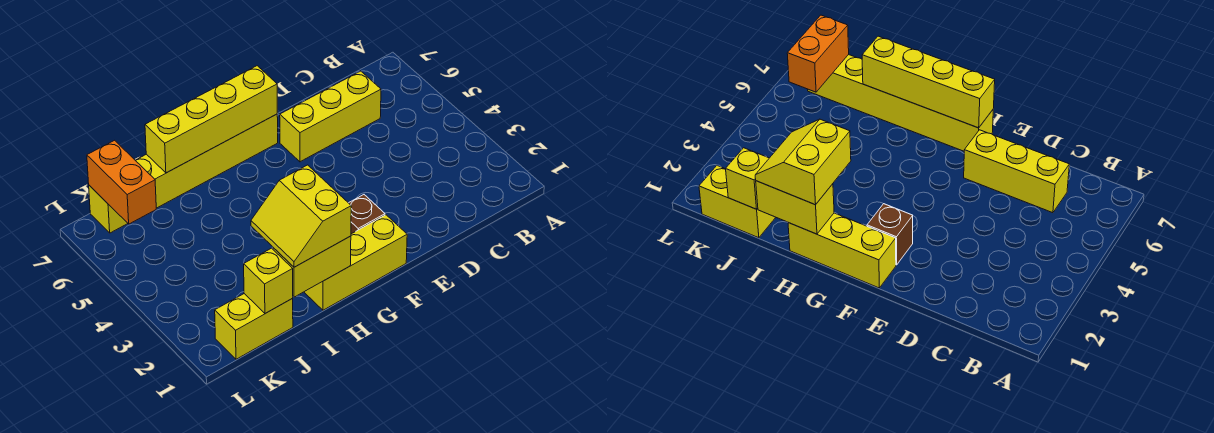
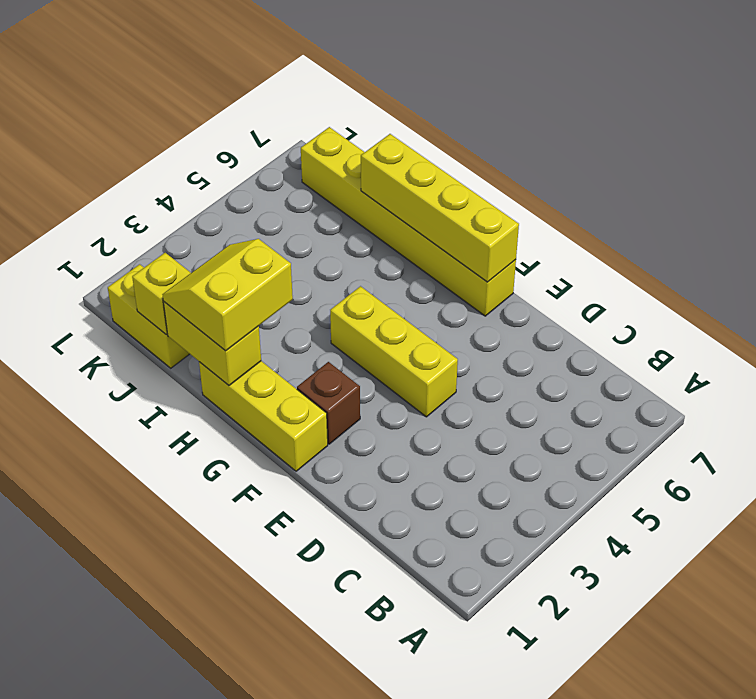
yellow brick C6:E6 level 1 -> yellow brick E4:G4 level 1
orange brick K6:K7 level 2 -> none

